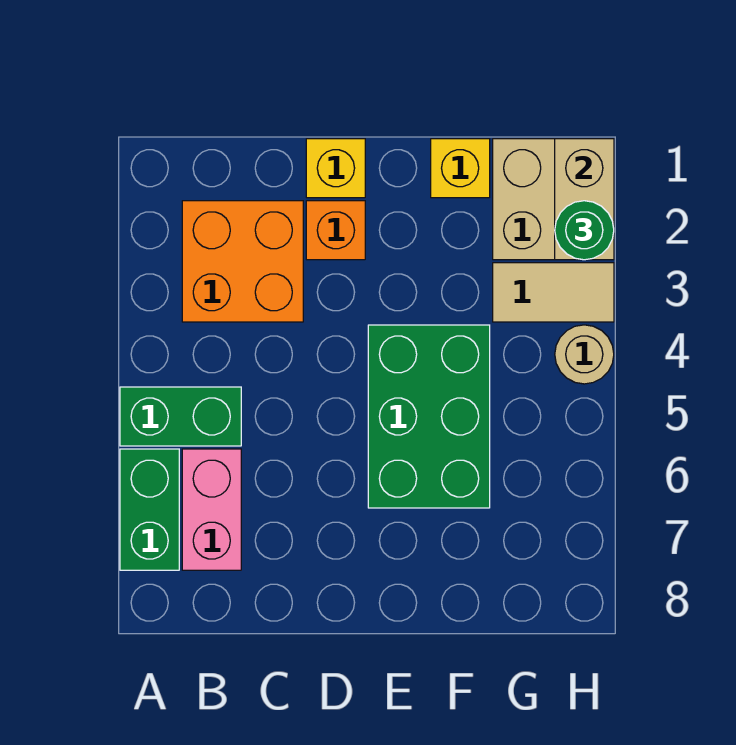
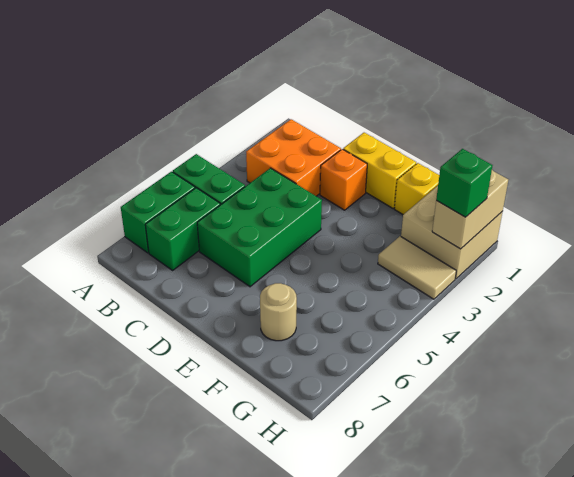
pink brick B6:B7 level 1 -> green brick B6:B7 level 1
yellow brick D1 level 1 -> yellow brick D1:E1 level 1
green brick E4:F6 level 1 -> green brick C4:D6 level 1
green round brick H2 level 3 -> green brick H2 level 3
tan round brick H4 level 1 -> tan round brick F7 level 1

